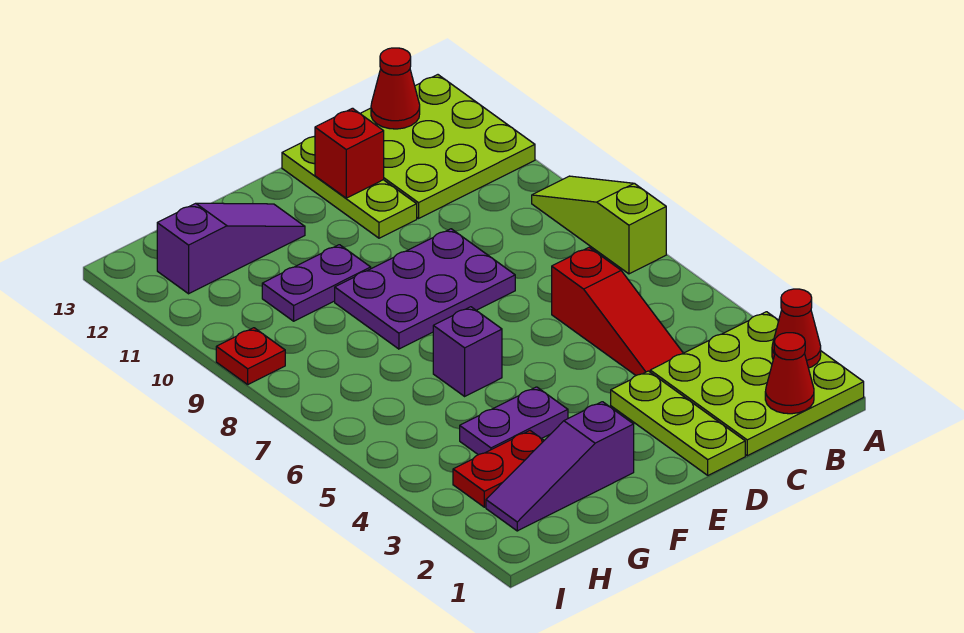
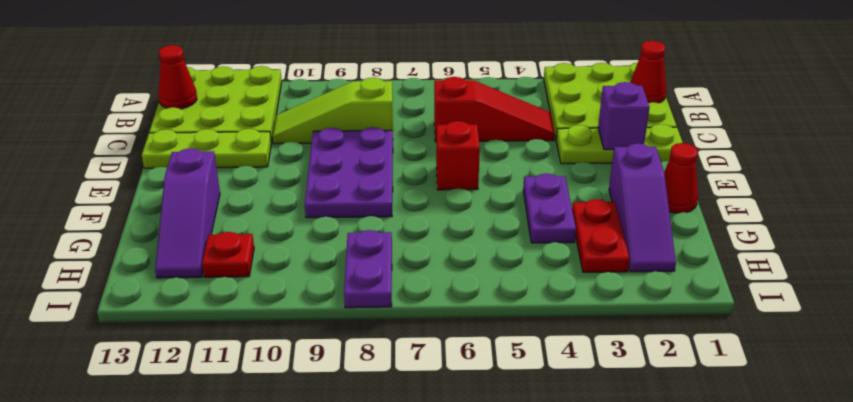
red cone A2 level 2 -> red cone F1 level 1
lime slope A7:A9 level 1 top 7 -> lime slope C8:C10 level 1 top 8
red brick D12 level 2 -> red brick E6 level 1
purple brick F6 level 1 -> purple brick D2 level 2
purple plate F10:G10 level 1 -> purple plate H8:I8 level 1
purple slope F12:H12 level 1 top H -> purple slope F12:H12 level 1 top F
red plate I9 level 1 -> red plate H11 level 1

